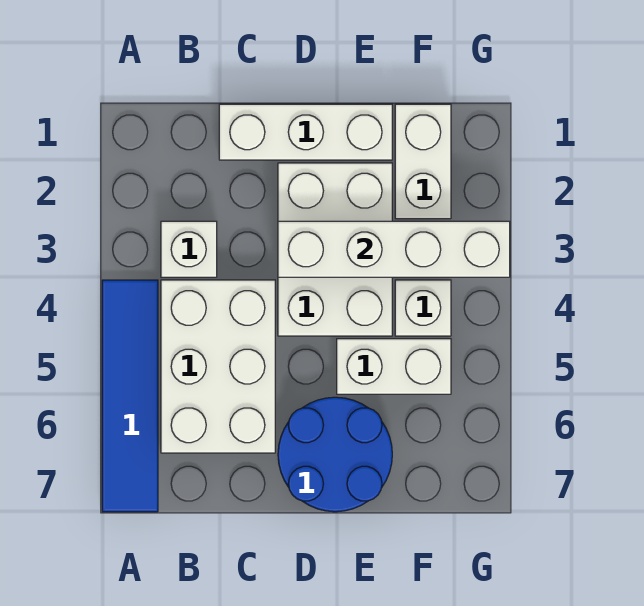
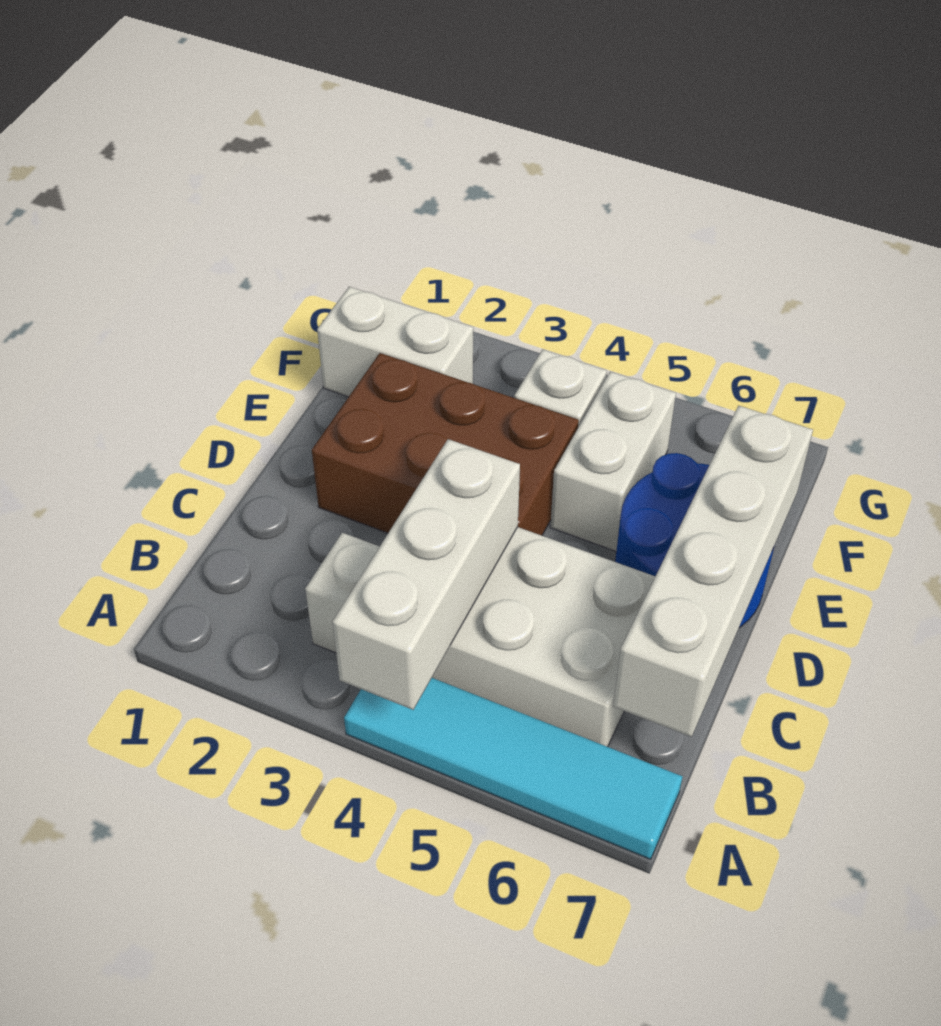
blue tile A4:A7 level 1 -> cyan tile A4:A7 level 1
white brick C1:E1 level 1 -> white brick A4:C4 level 2
white brick D2:E4 level 1 -> brown brick D2:E4 level 1
white brick D3:G3 level 2 -> white brick B7:E7 level 2

